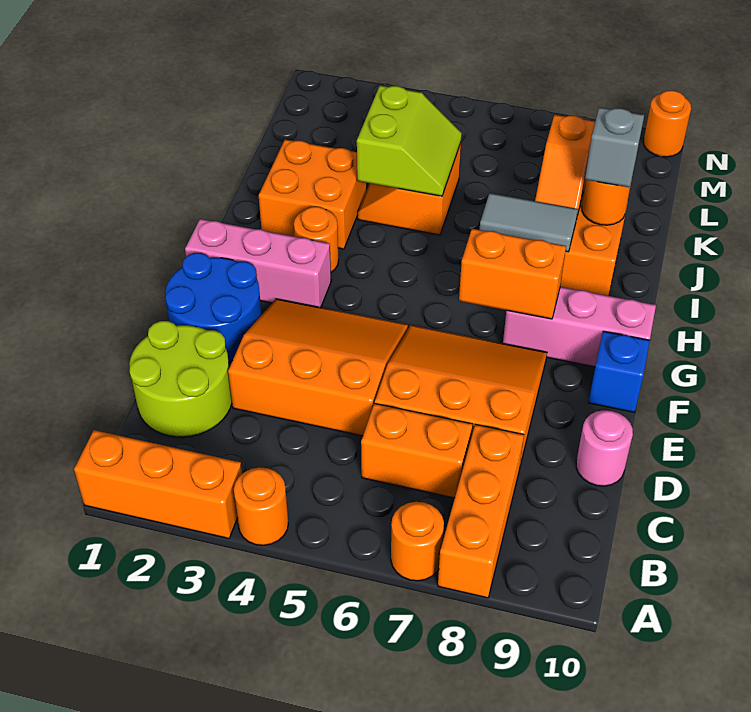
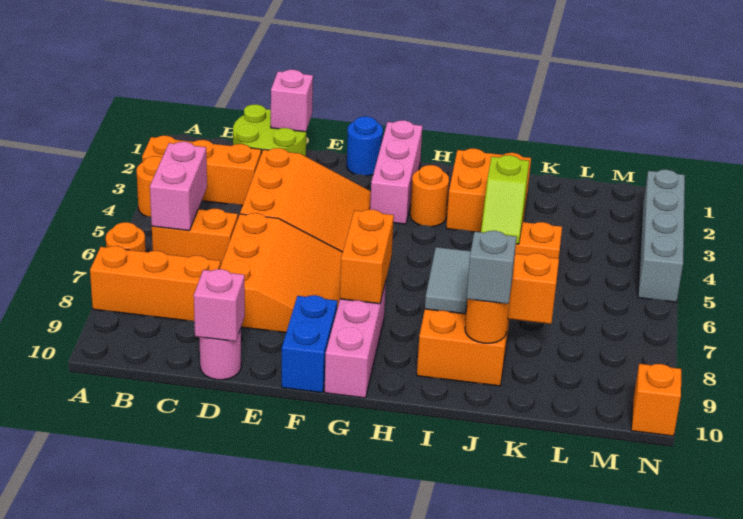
orange brick A1:A3 level 1 -> orange brick A3:C3 level 1
none -> pink brick B5:B6 level 2
orange brick C6:C7 level 1 -> orange brick B6:C6 level 1
none -> pink brick D1 level 2
none -> pink brick D10 level 2
blue round brick E1:F2 level 1 -> blue round brick F1 level 1
blue brick F10 level 1 -> blue brick F9:F10 level 1
lime slope J4:K5 level 2 top 4 -> lime slope J4:J5 level 2 top 4
none -> grey brick N2:N5 level 1
orange round brick N10 level 1 -> orange brick N10 level 1

